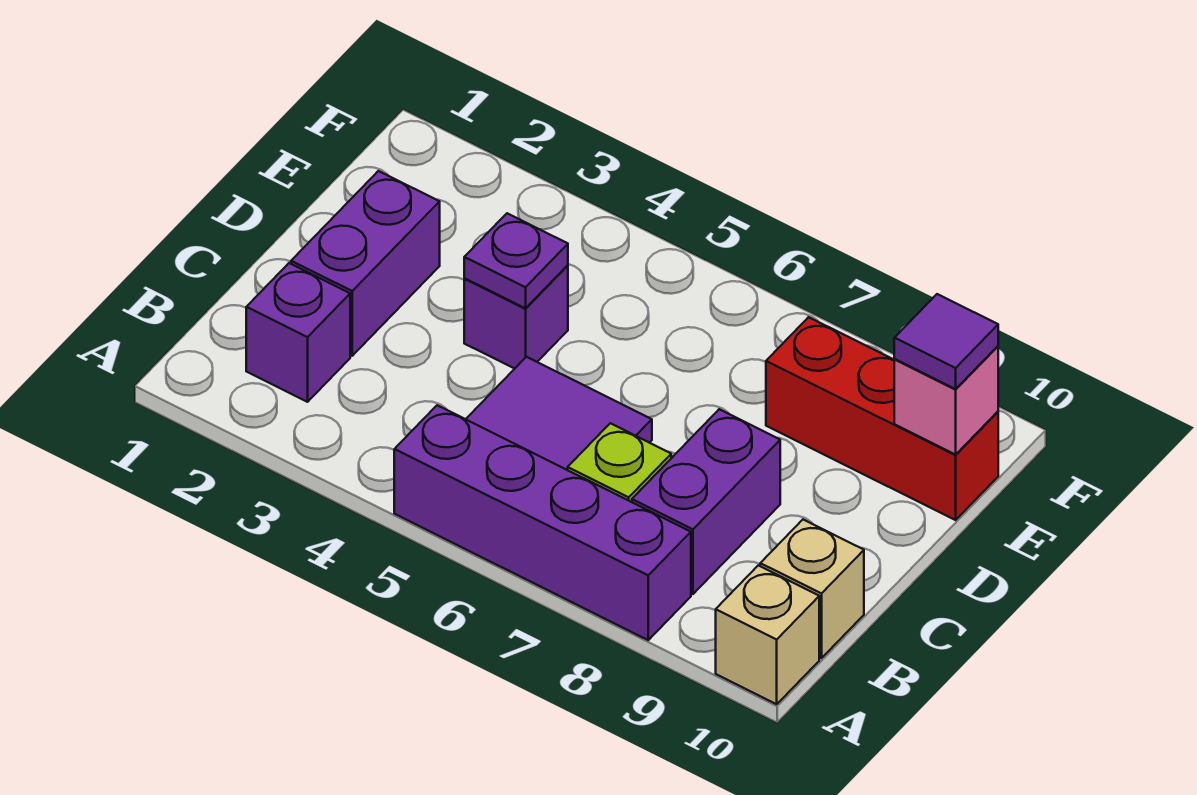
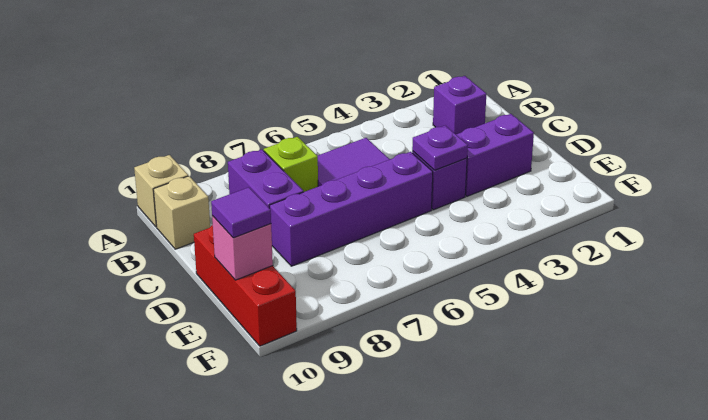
purple brick A5:A8 level 1 -> purple brick D5:D8 level 1
purple brick C2:D2 level 1 -> purple brick D2:D3 level 1
red brick E8:E10 level 1 -> red brick D10:F10 level 1

